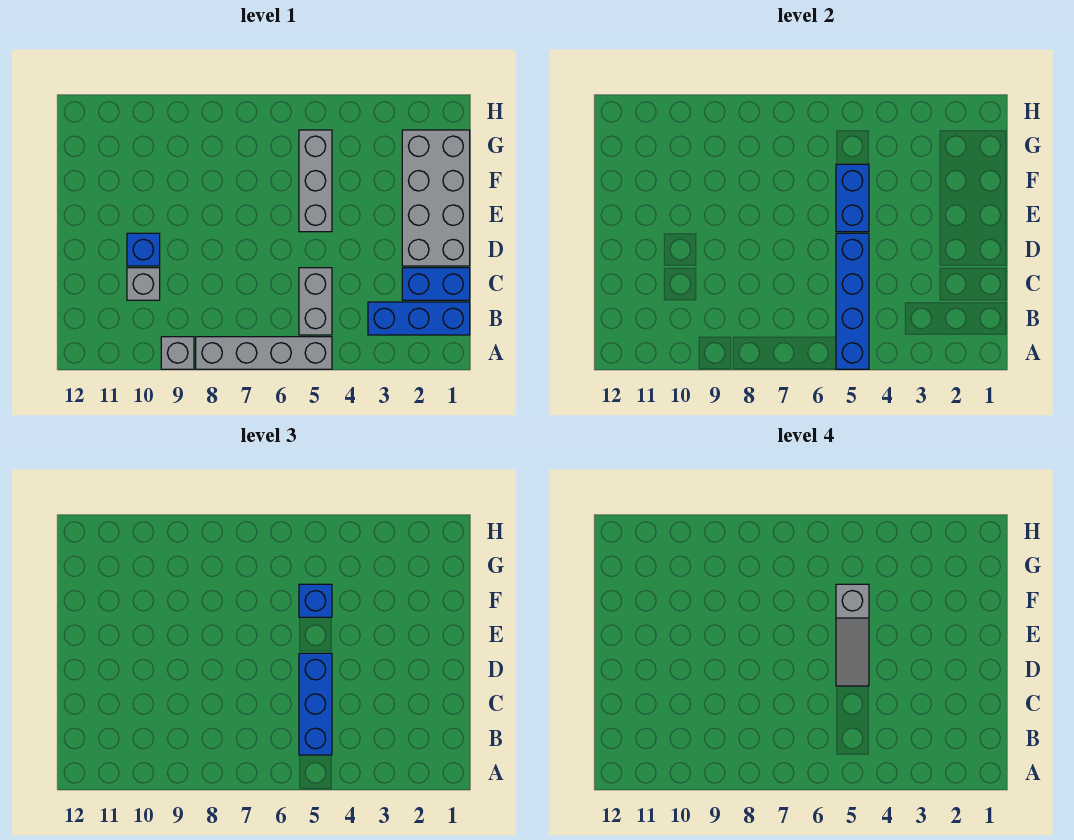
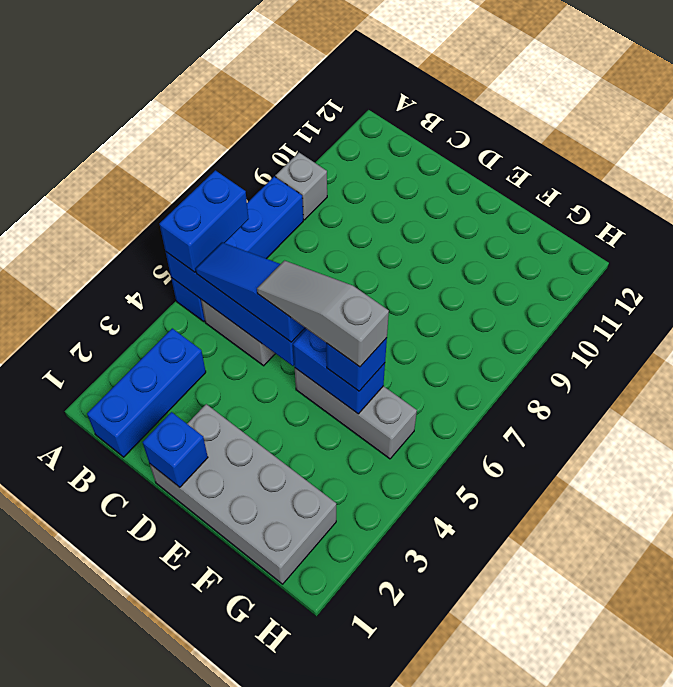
grey brick A5:A8 level 1 -> blue brick A5:A8 level 1
blue brick B5:D5 level 3 -> blue slope B5:D5 level 3 top D
blue brick C1:C2 level 1 -> blue brick A5:A6 level 3
grey brick C10 level 1 -> none
blue brick D10 level 1 -> blue brick D1 level 2

